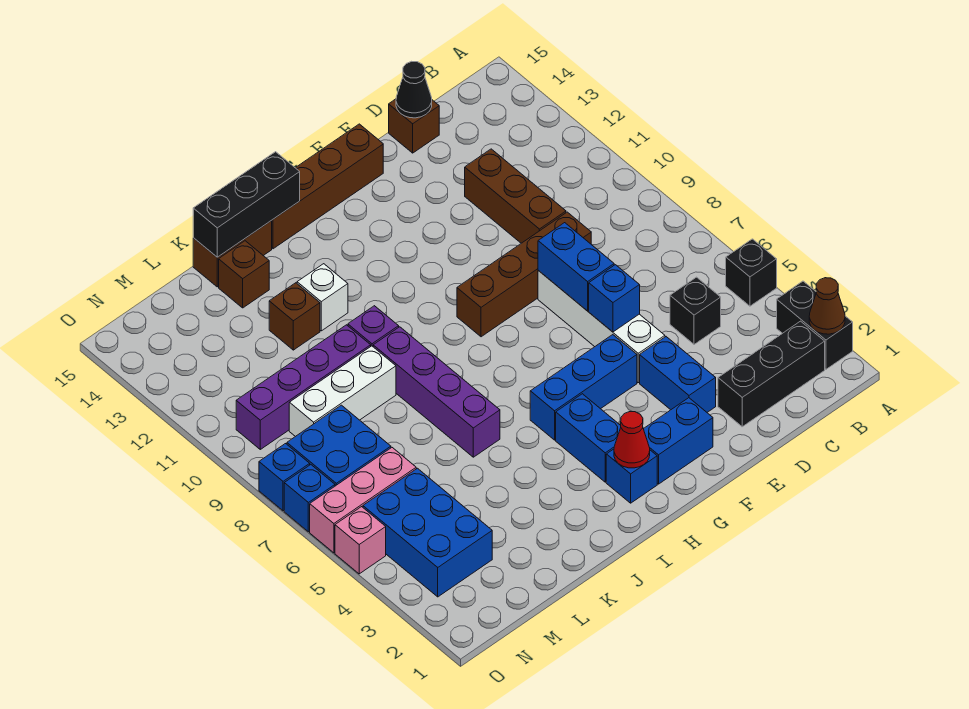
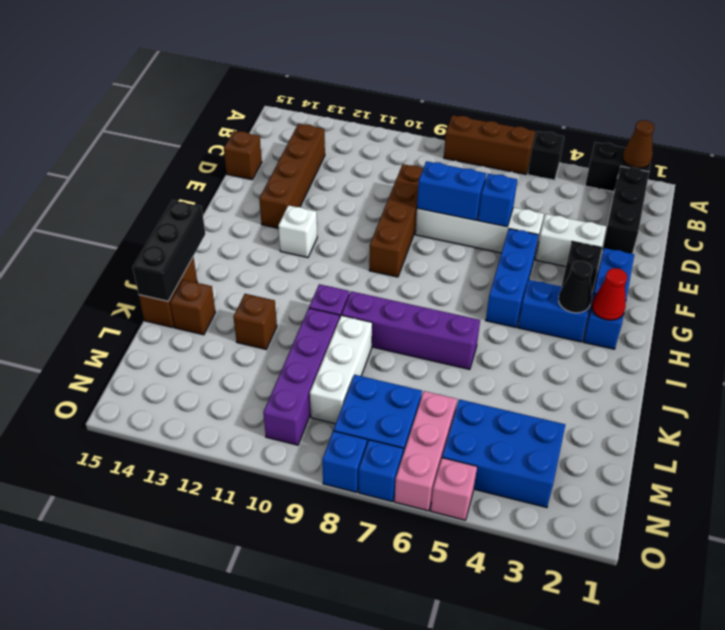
black brick C5 level 1 -> black brick F3 level 1
brown brick D10:D12 level 1 -> brown brick A6:A8 level 1
black cone D15 level 2 -> black cone H3 level 2
blue brick E3:E4 level 1 -> white brick E3:E4 level 1
brown brick F15:I15 level 1 -> brown brick C13:F13 level 1
white brick J12 level 1 -> white brick G12 level 1

